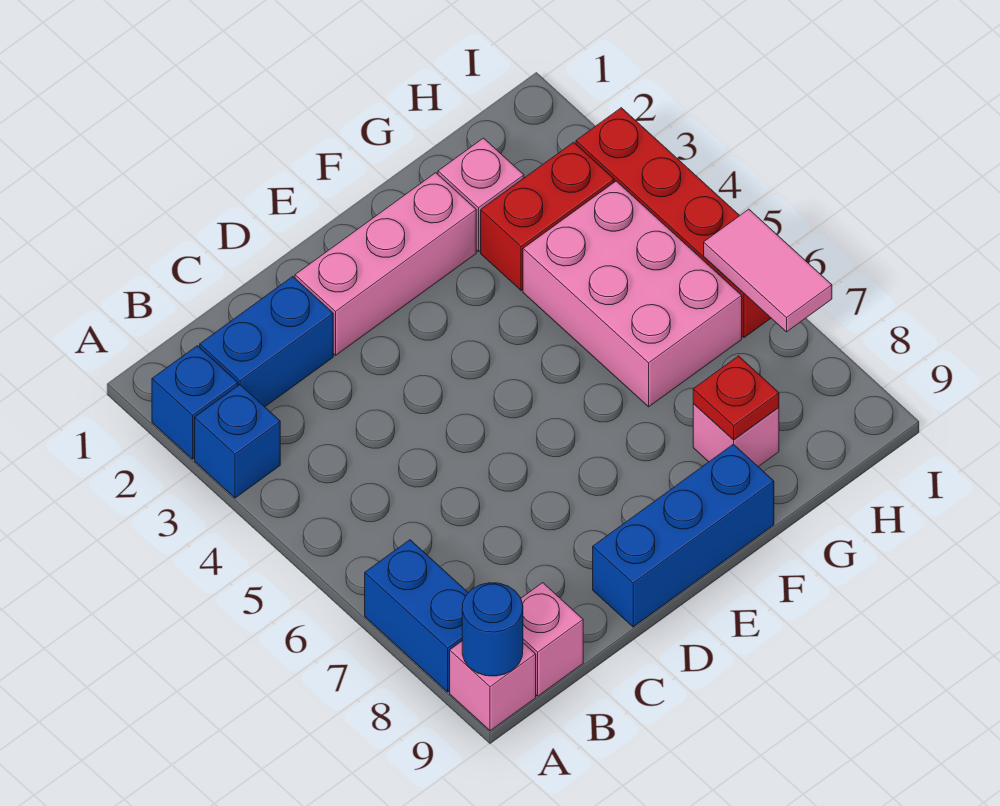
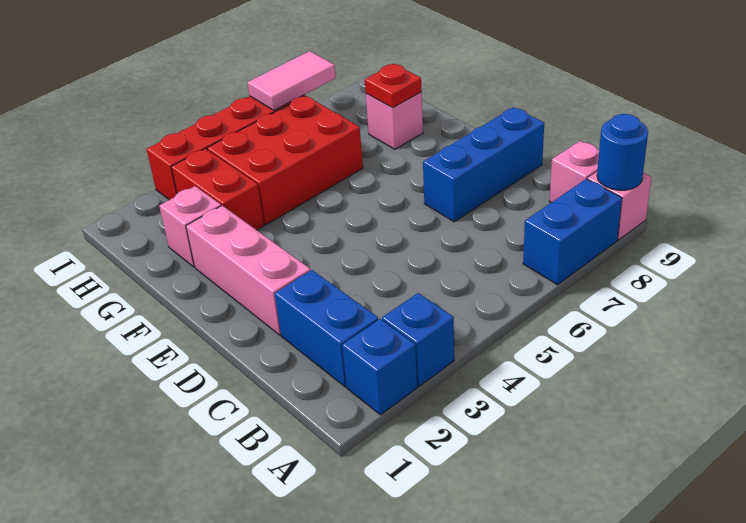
blue brick D9:F9 level 1 -> blue brick D7:D9 level 1
pink brick G4:H6 level 1 -> red brick G4:H6 level 1

